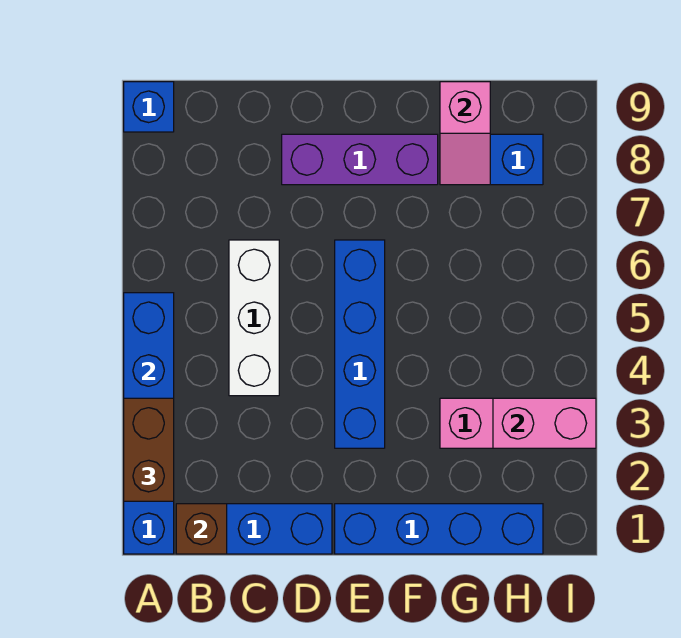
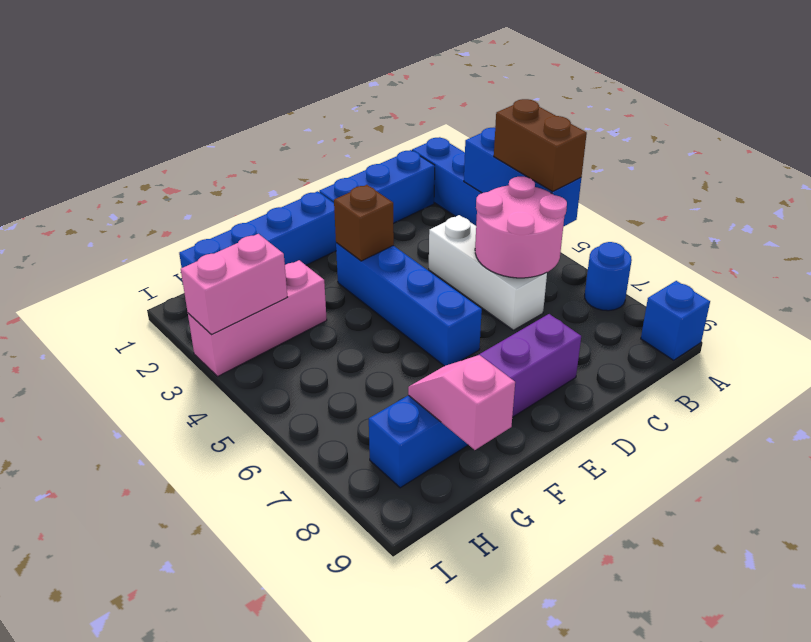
brown brick A2:A3 level 3 -> brown brick A4:A5 level 3
none -> blue round brick A7 level 1
brown brick B1 level 2 -> brown brick E3 level 2
none -> pink round brick B5:C6 level 2

